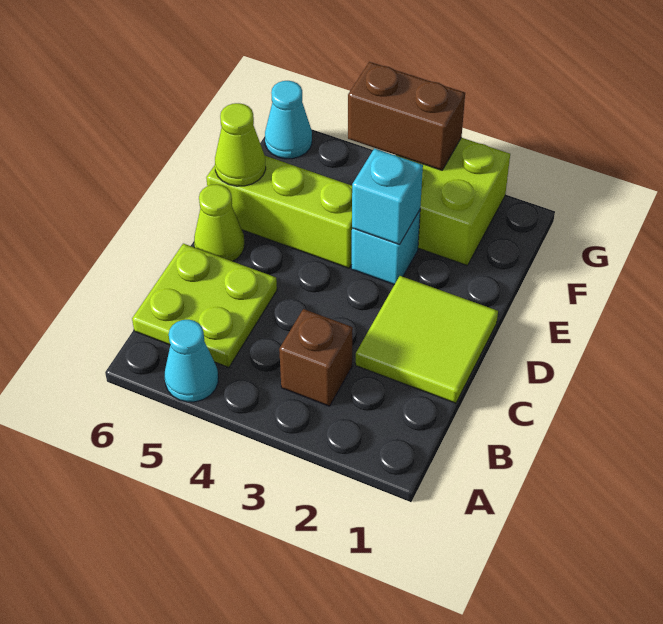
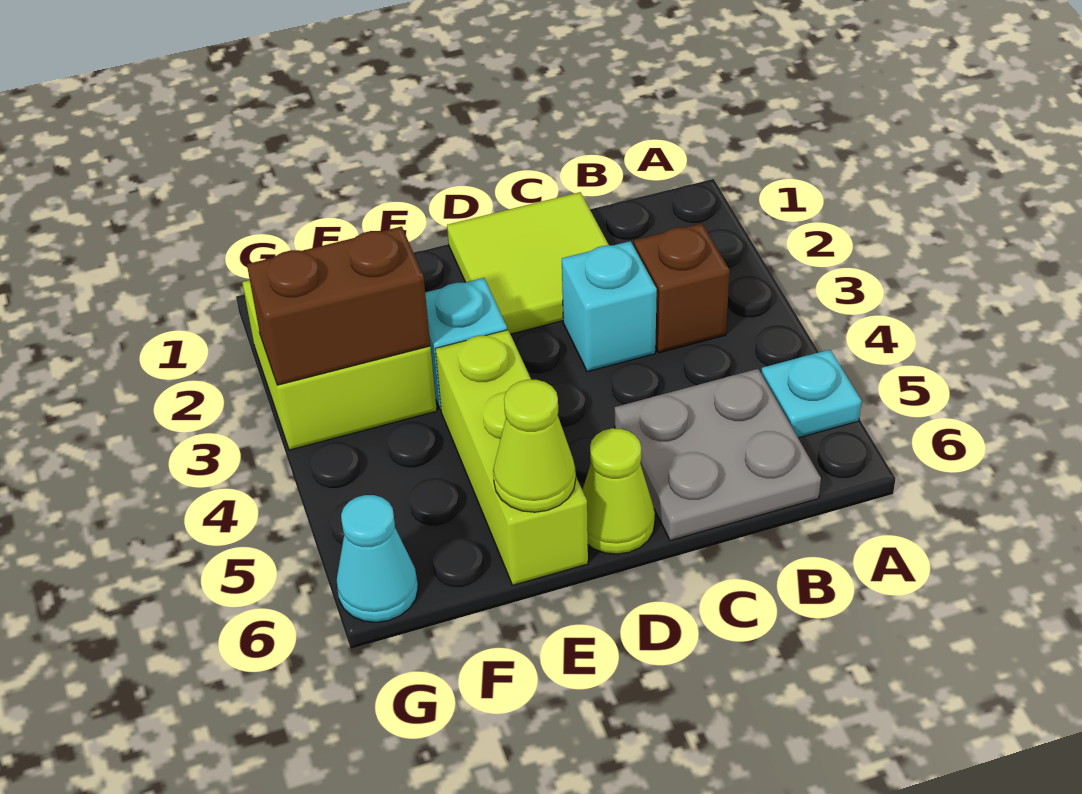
cyan cone A5 level 1 -> cyan plate A5 level 1
lime plate B5:C6 level 1 -> grey plate B5:C6 level 1
cyan brick E3 level 2 -> cyan brick C3 level 1
brown brick G3:G4 level 2 -> brown brick F3:G3 level 2

